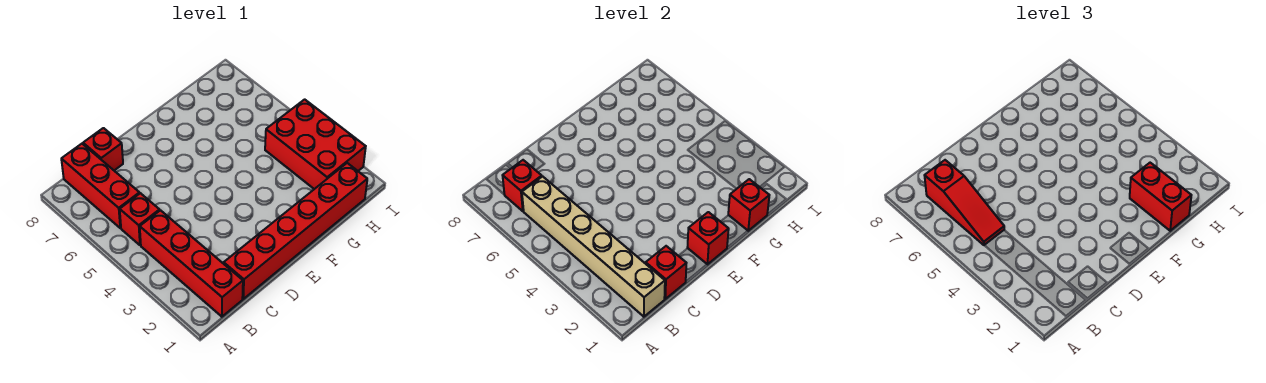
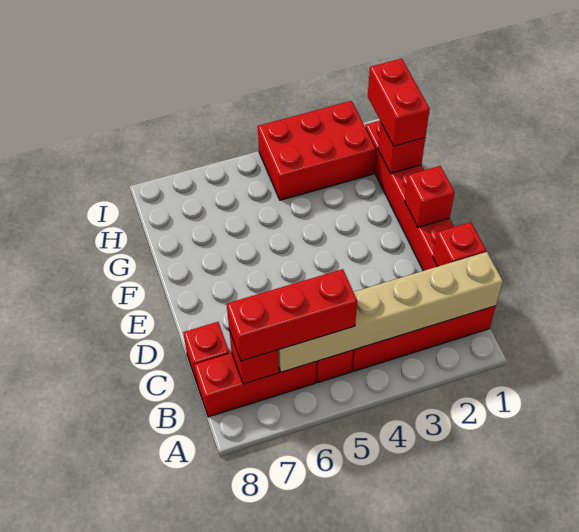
red slope B5:B7 level 3 top 7 -> red brick B5:B7 level 3
red brick G1:G2 level 3 -> red brick G1:H1 level 3

